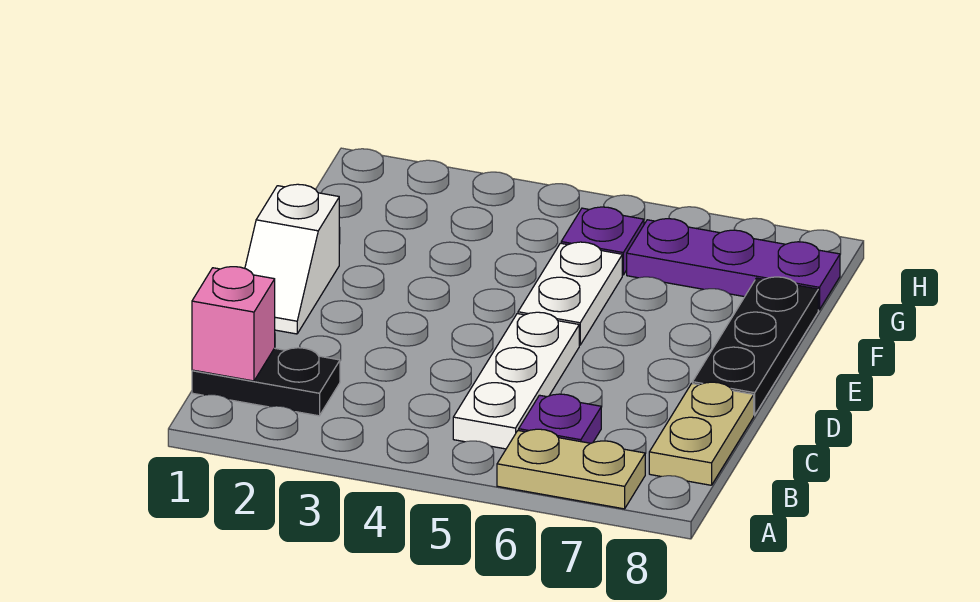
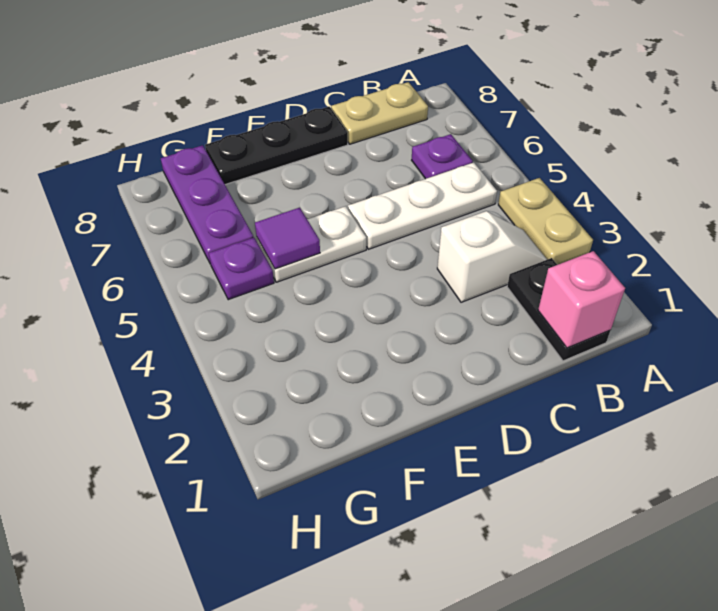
tan plate A6:A7 level 1 -> tan plate A3:A4 level 1
white slope D1:E1 level 1 top E -> white slope B3:C3 level 1 top C
none -> purple tile F5 level 2

